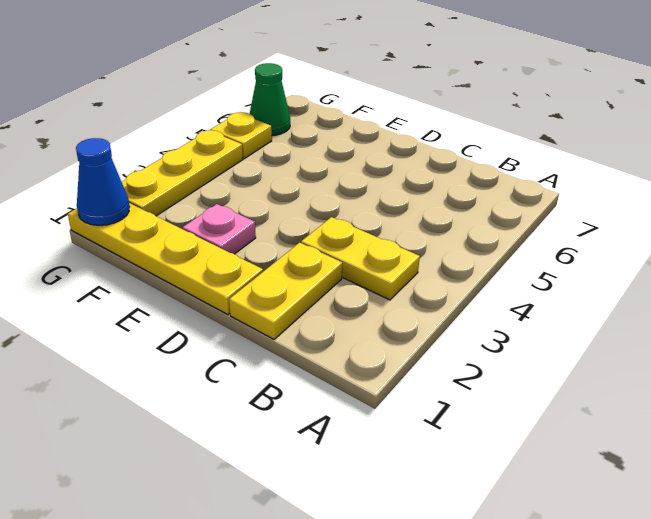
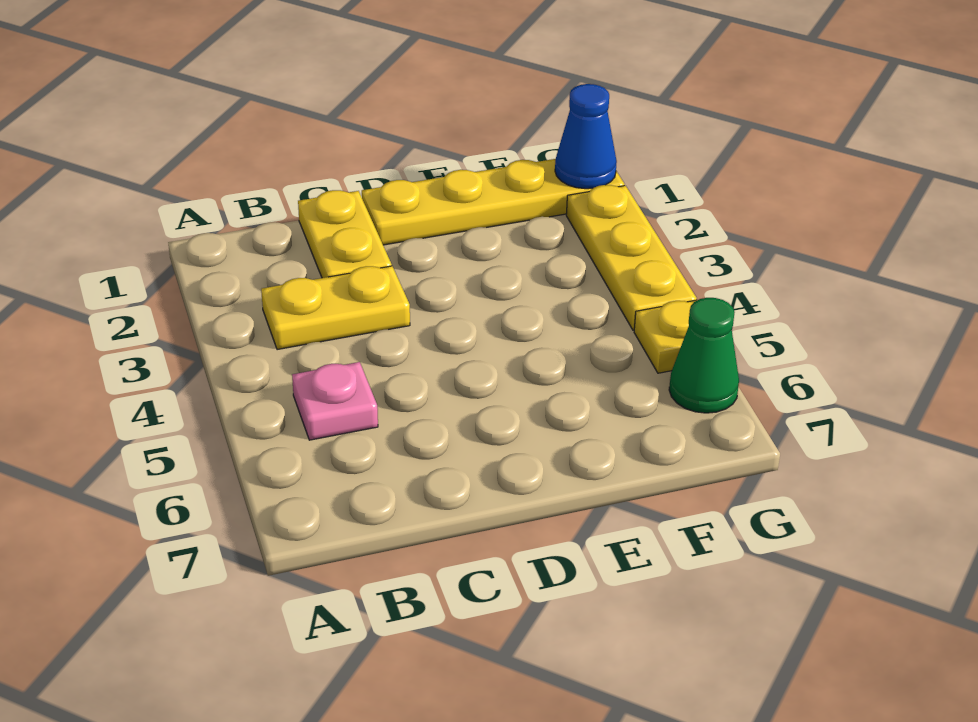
pink plate E2 level 1 -> pink plate B5 level 1

